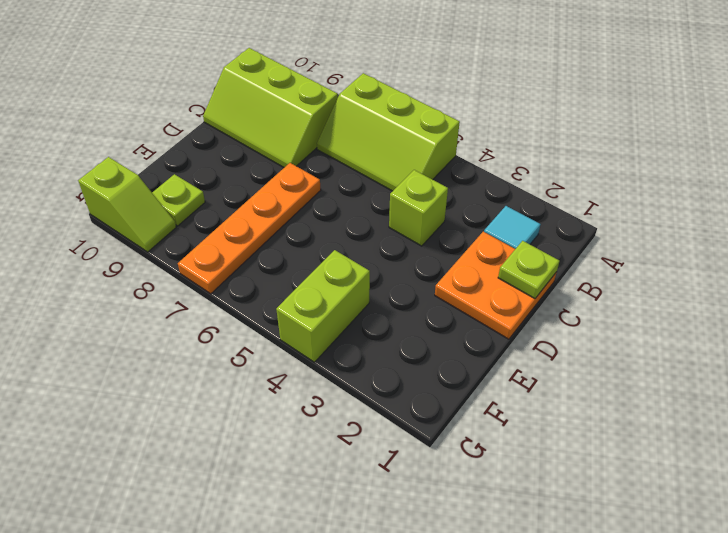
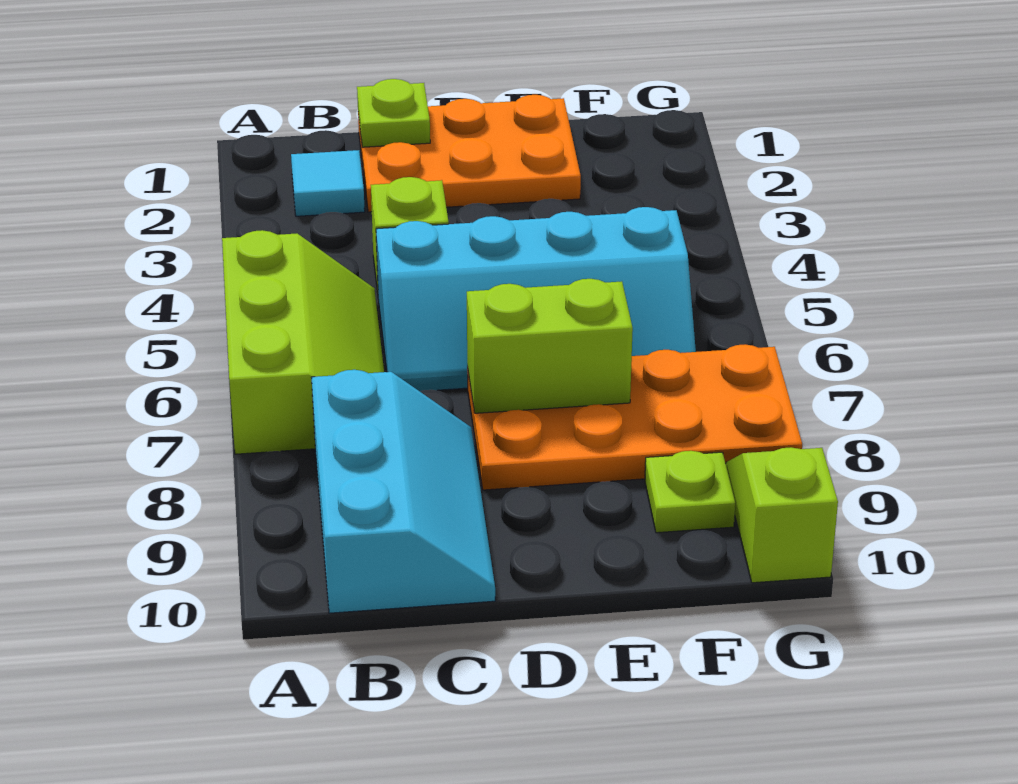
lime slope B8:C10 level 1 top B -> cyan slope B8:C10 level 1 top B
orange plate C1:D2 level 1 -> orange plate C1:E2 level 1
none -> cyan slope C5:F6 level 1 top 5
orange plate D7:G7 level 1 -> orange plate D7:G8 level 1
lime brick F4:G4 level 1 -> lime brick D7:E7 level 2

